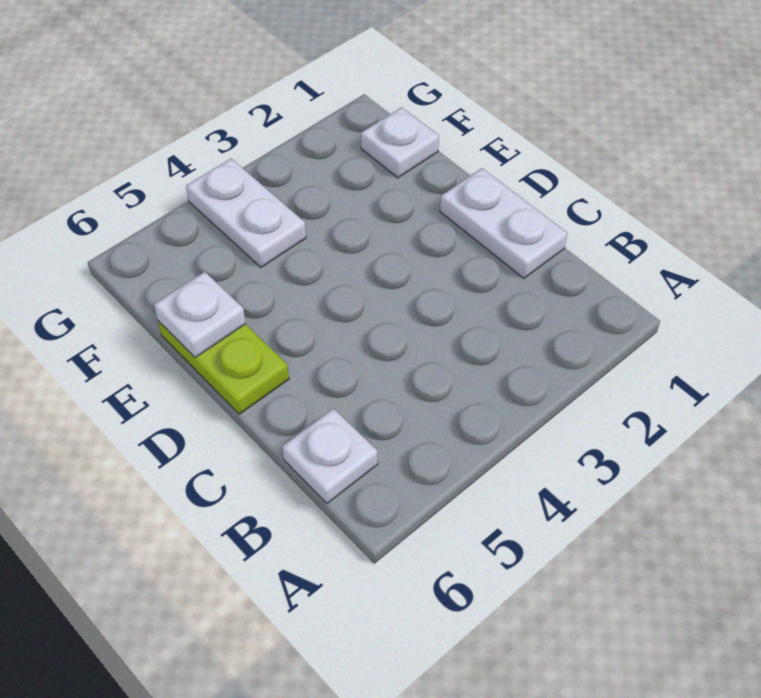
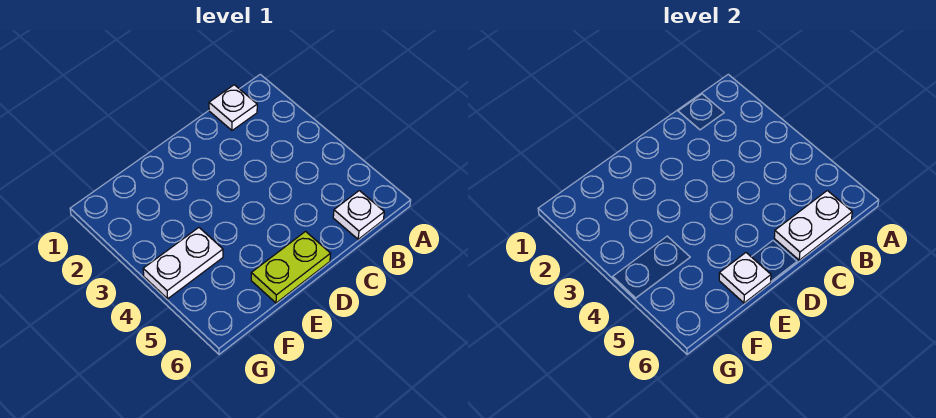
white plate C1:D1 level 1 -> white plate B6:C6 level 2
white plate F1 level 1 -> white plate B1 level 1

